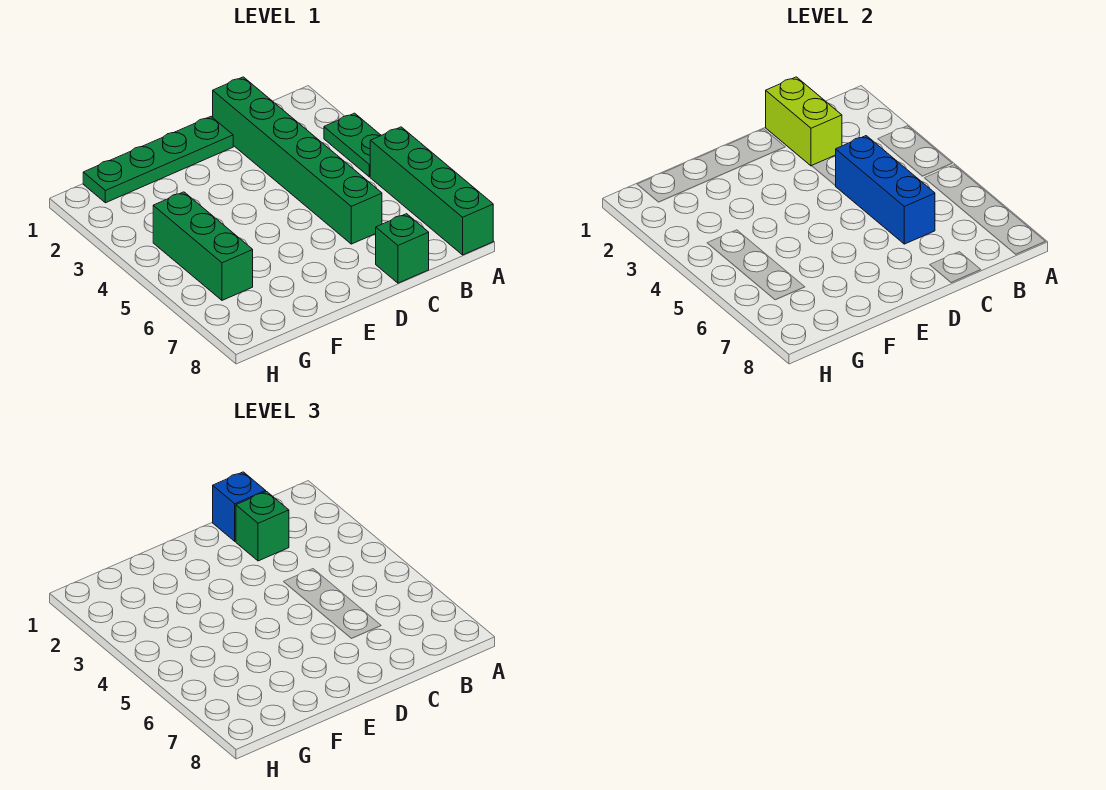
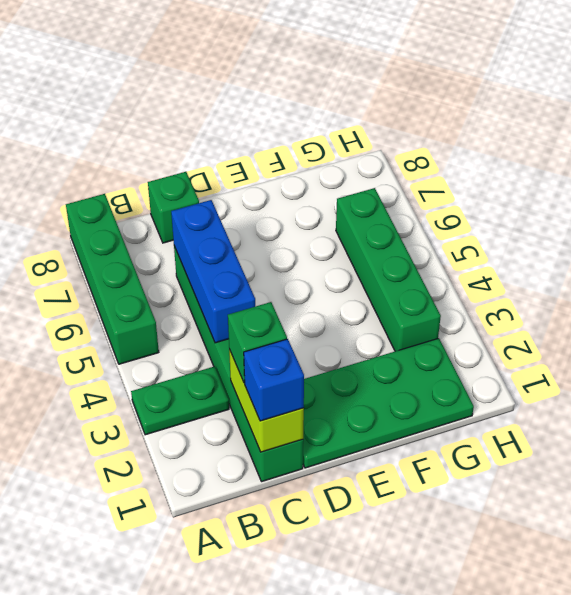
green plate A3:A4 level 1 -> green plate A3:B3 level 1
green plate D1:G1 level 1 -> green plate D1:G2 level 1
green brick G4:G6 level 1 -> green brick G3:G6 level 1

